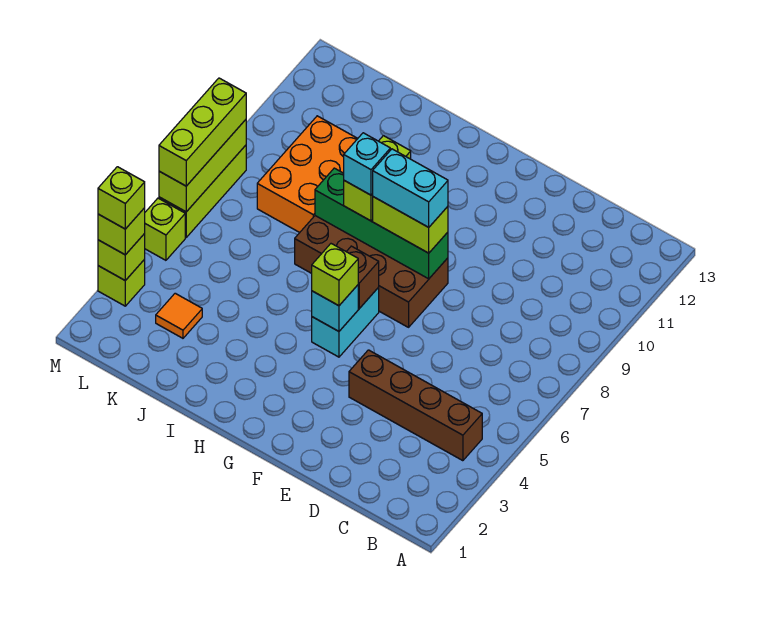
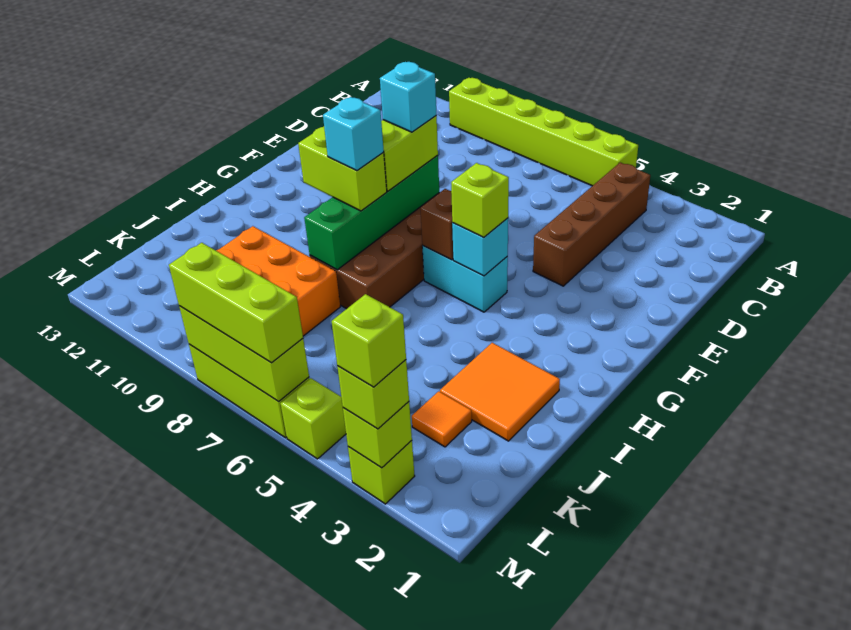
none -> lime brick A5:A10 level 1
cyan brick F8:G8 level 4 -> cyan brick F8 level 4
none -> orange tile I2:J3 level 1

